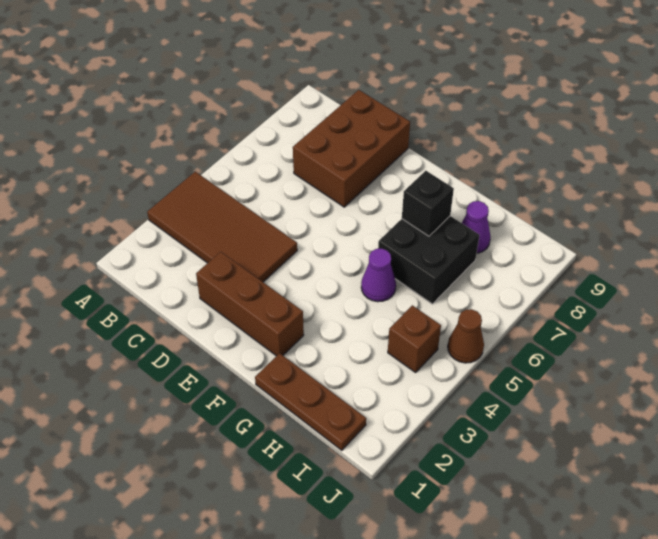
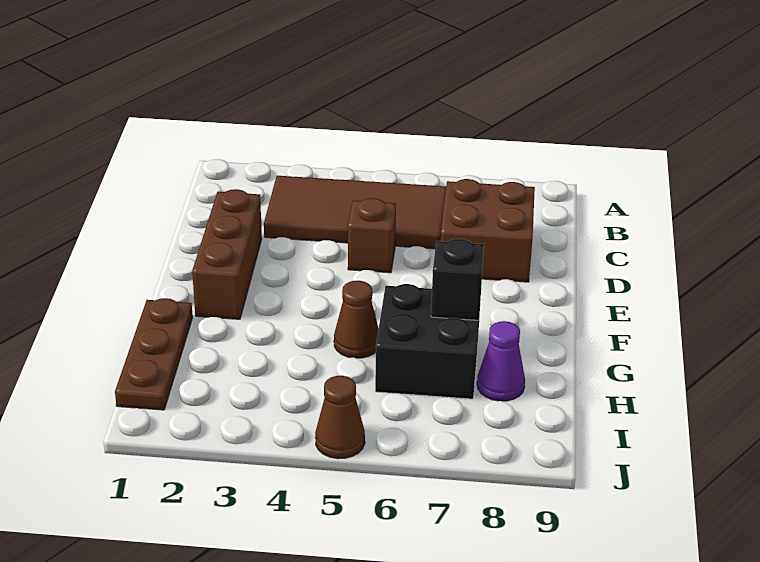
brown tile A3:D4 level 1 -> brown tile B3:C6 level 1
brown brick C7:D9 level 1 -> brown brick C7:D8 level 1
purple cone G5 level 1 -> brown cone G5 level 1
brown brick I4 level 1 -> brown brick D5 level 1

